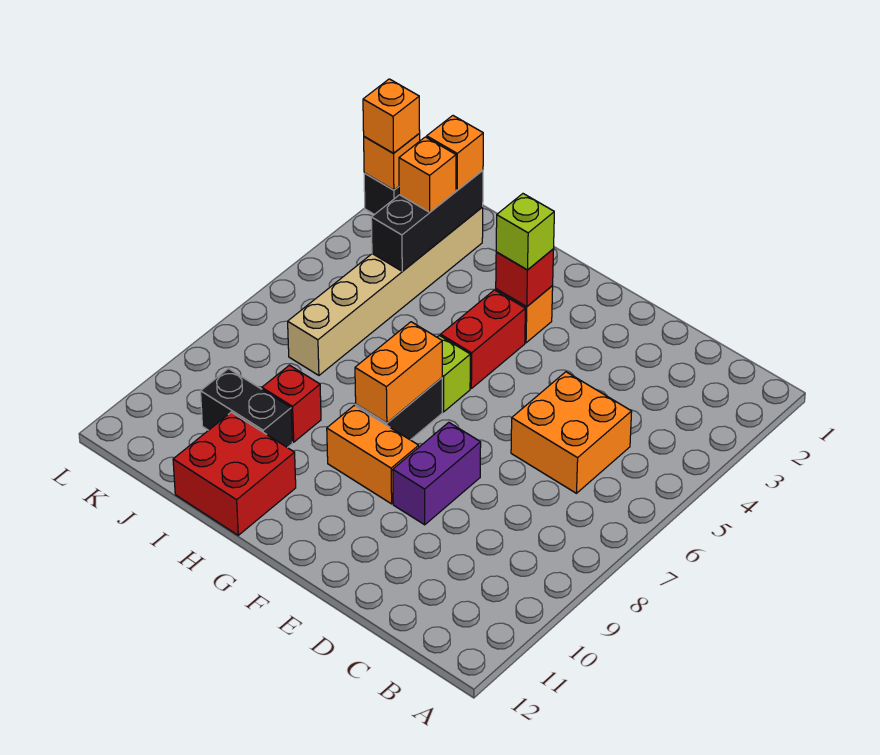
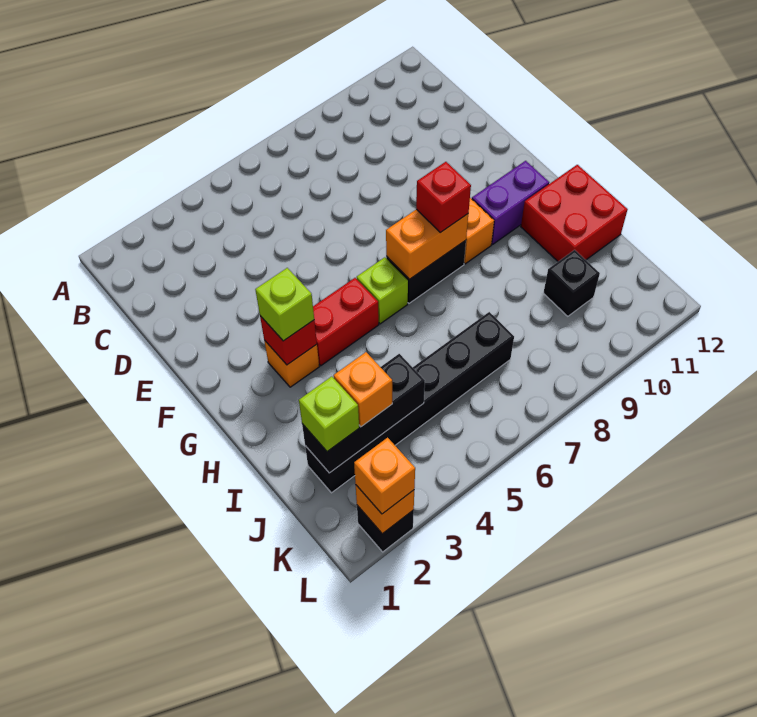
orange brick C5:D6 level 1 -> none
purple brick E8:E9 level 1 -> purple brick G10:G11 level 1
red brick I9 level 1 -> red brick G8 level 3
black brick I10:J10 level 1 -> black brick J10 level 1
tan brick J2:J7 level 1 -> black brick J2:J7 level 1
orange brick J2 level 3 -> lime brick J2 level 3

